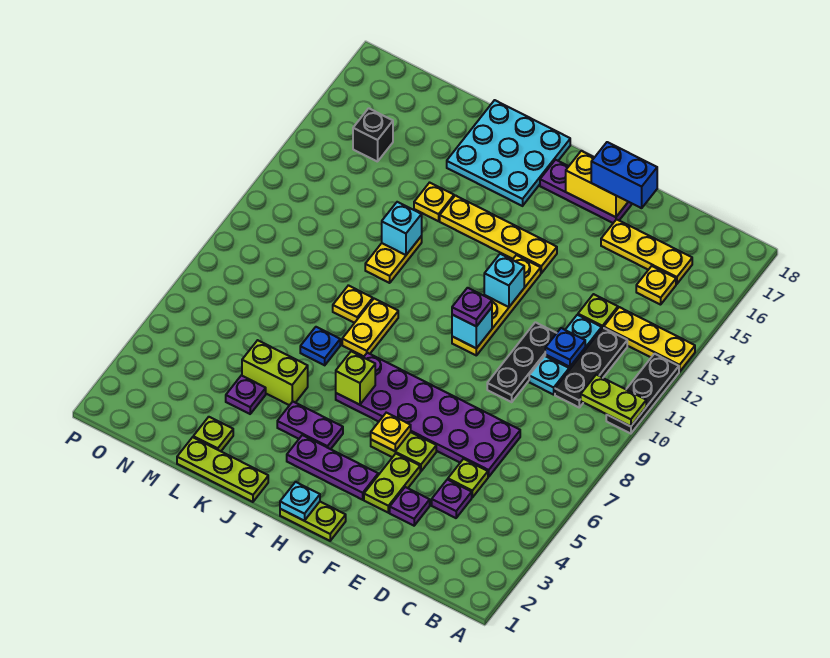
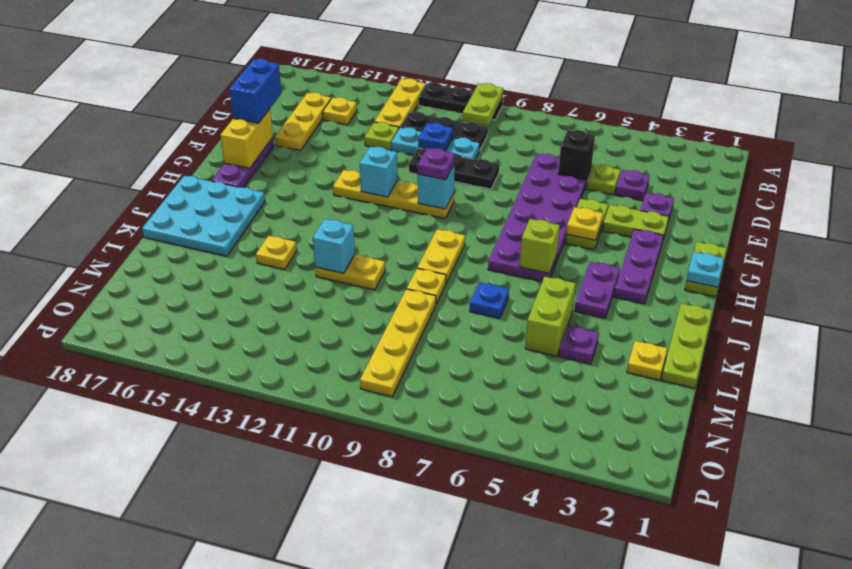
yellow plate G14:J14 level 1 -> yellow plate L9:O9 level 1
yellow plate J8:J9 level 1 -> yellow plate I9:J9 level 1
lime plate L2 level 1 -> yellow plate L2 level 1
black brick N15 level 1 -> black brick D6 level 2

